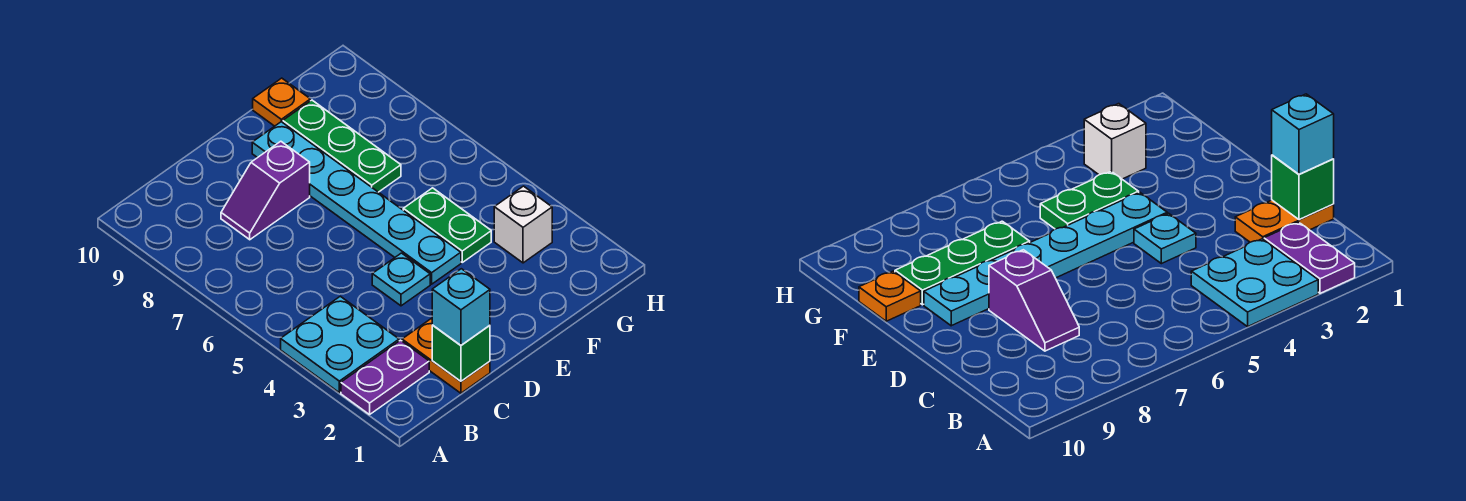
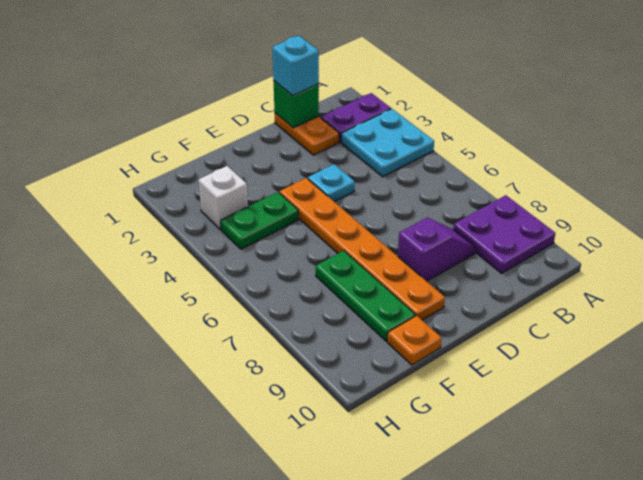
none -> purple plate A8:B9 level 1
cyan plate E4:E9 level 1 -> orange plate E4:E9 level 1
green plate F4:F5 level 1 -> green plate F4:G4 level 1

